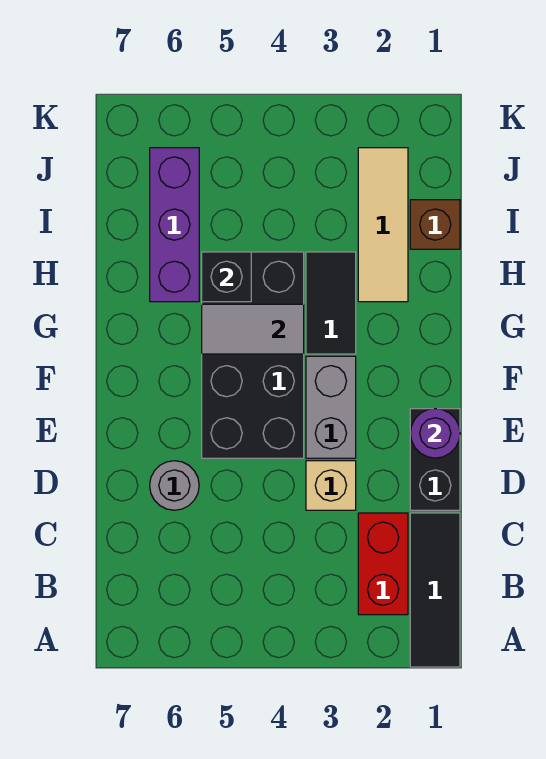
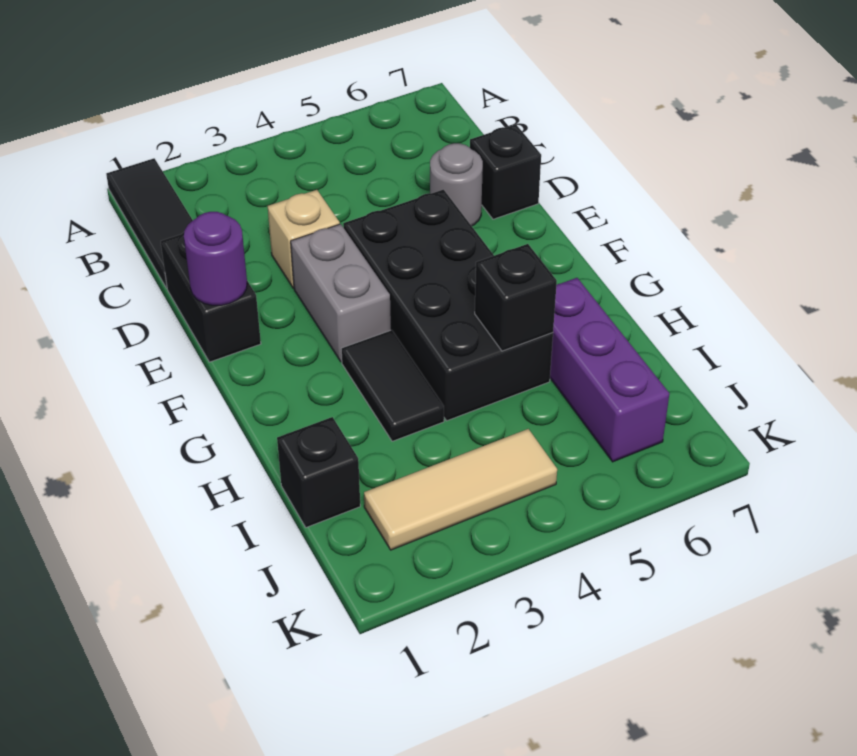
red brick B2:C2 level 1 -> none
none -> black brick D7 level 1
grey tile G4:G5 level 2 -> none
tan tile H2:J2 level 1 -> tan tile J2:J4 level 1
brown brick I1 level 1 -> black brick I1 level 1

